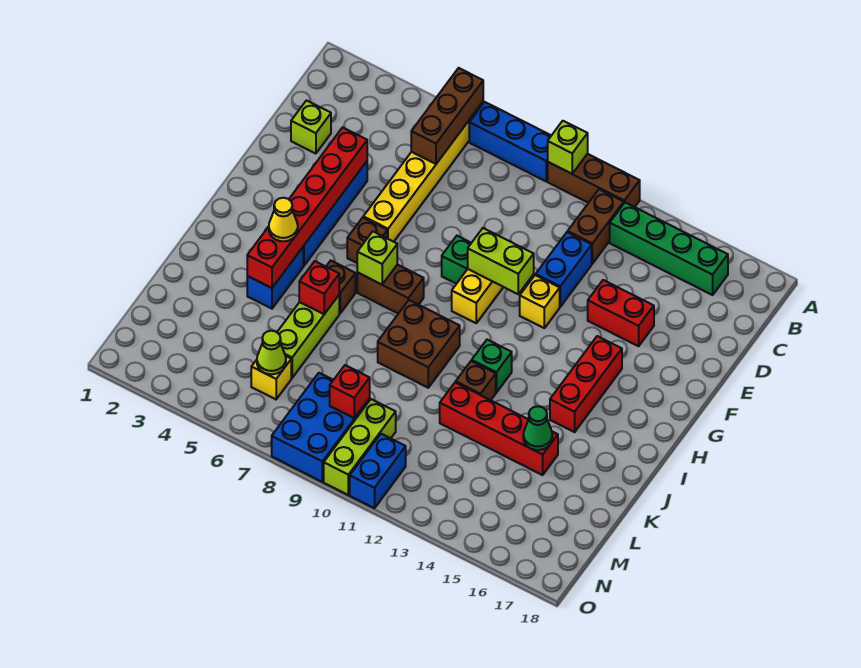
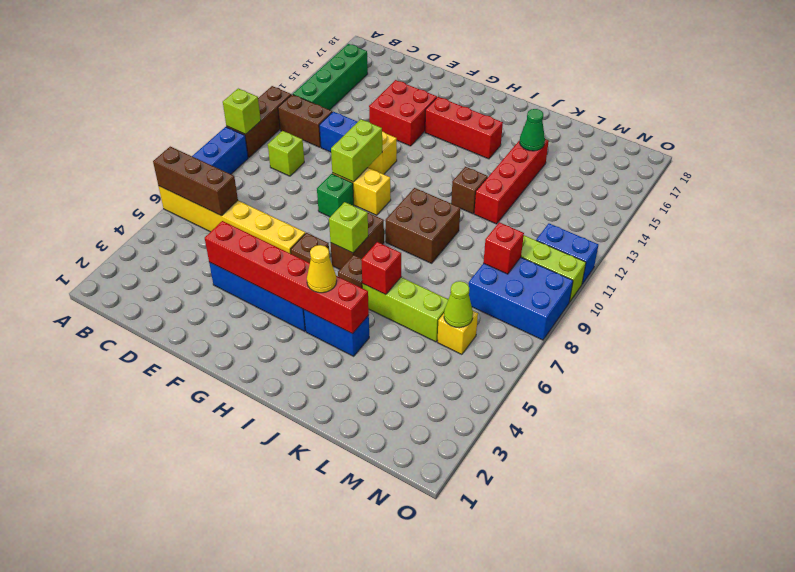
lime brick D2 level 1 -> lime brick C10 level 1
red brick E14:E15 level 1 -> red brick E14:F15 level 1
green brick I12 level 1 -> none

